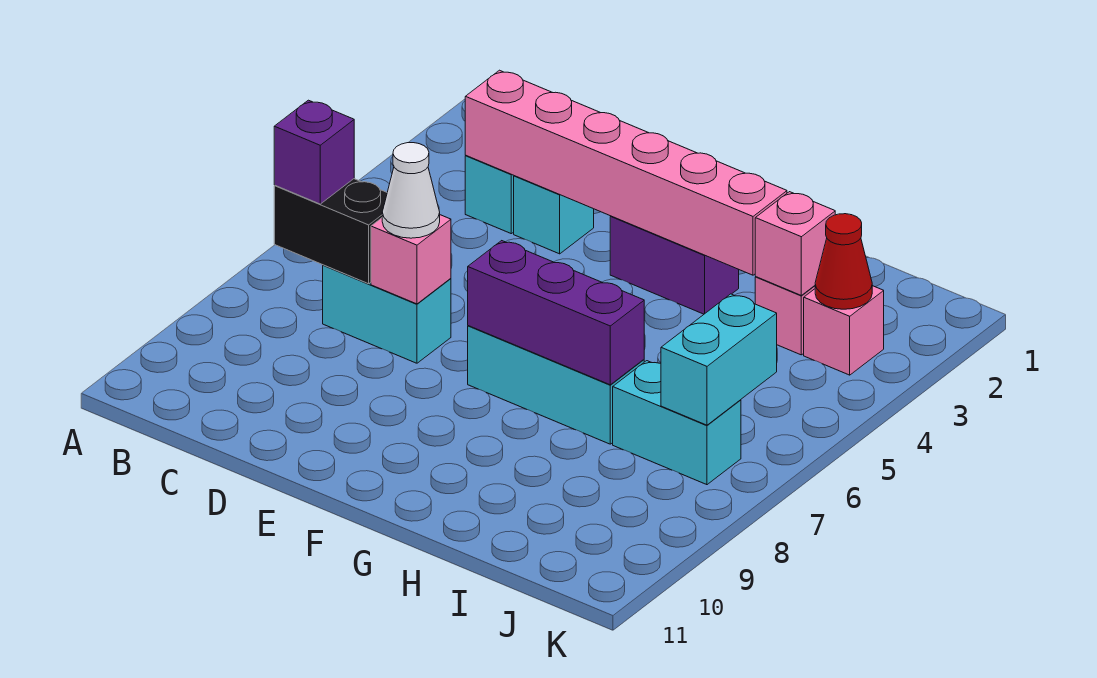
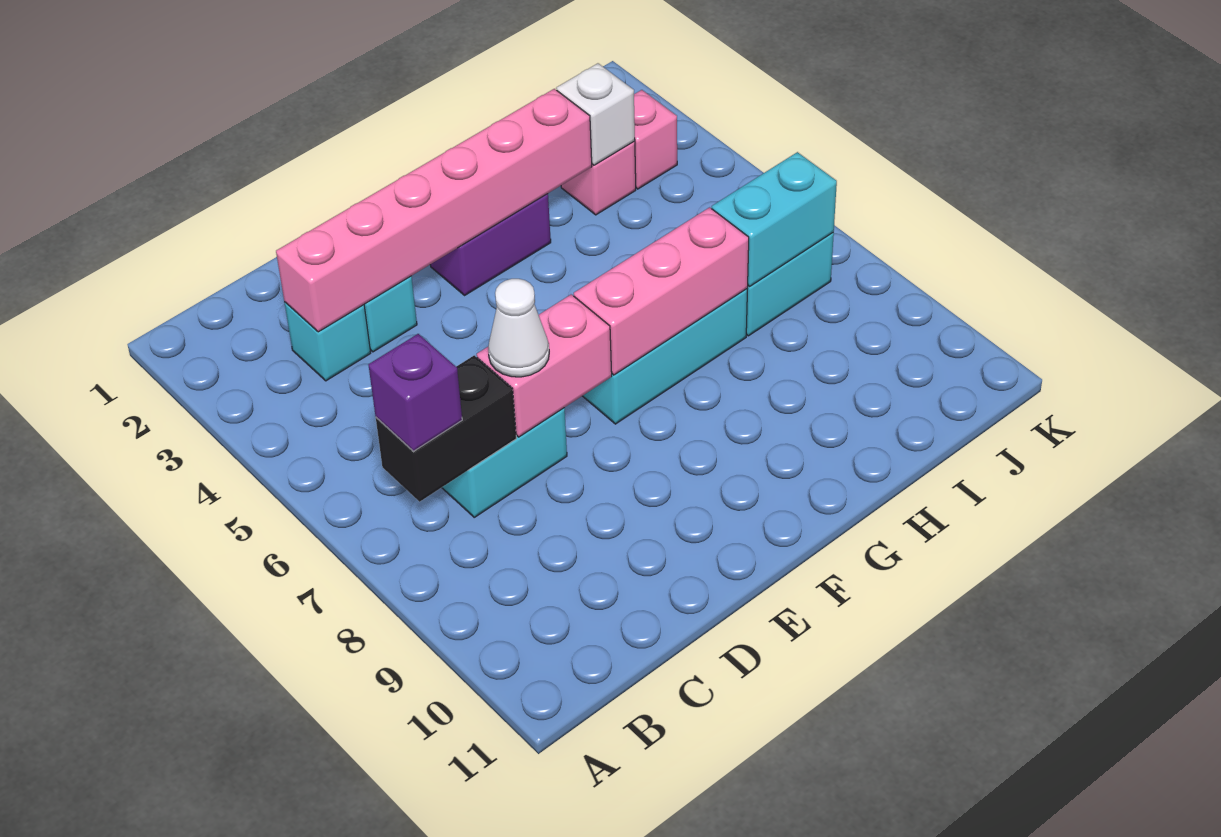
pink brick D7 level 2 -> pink brick D7:E7 level 2
purple brick F7:H7 level 2 -> pink brick F7:H7 level 2
pink brick I3 level 2 -> white brick I3 level 2
red cone J3 level 2 -> none
cyan brick J6:J7 level 2 -> cyan brick I7:J7 level 2

